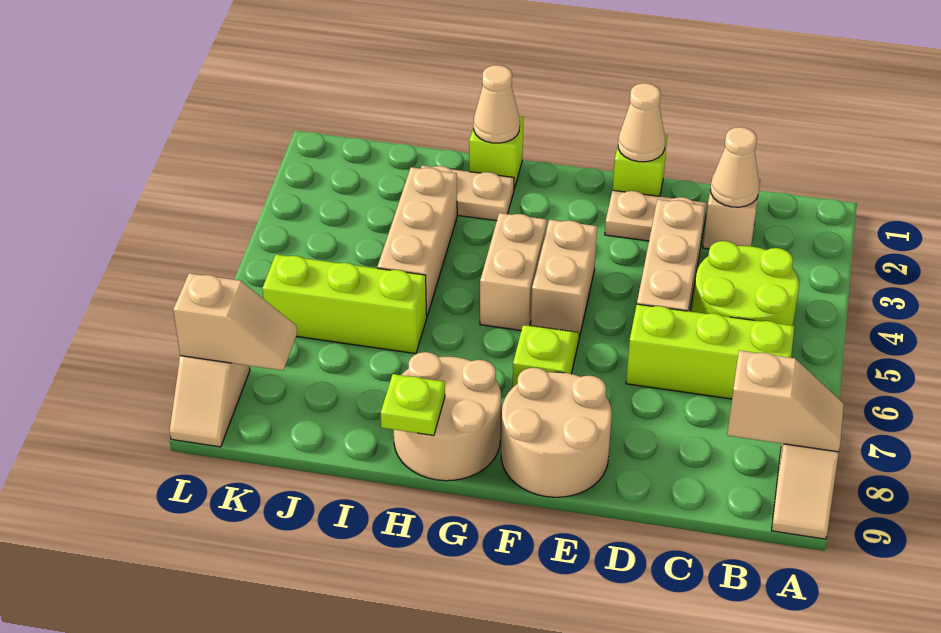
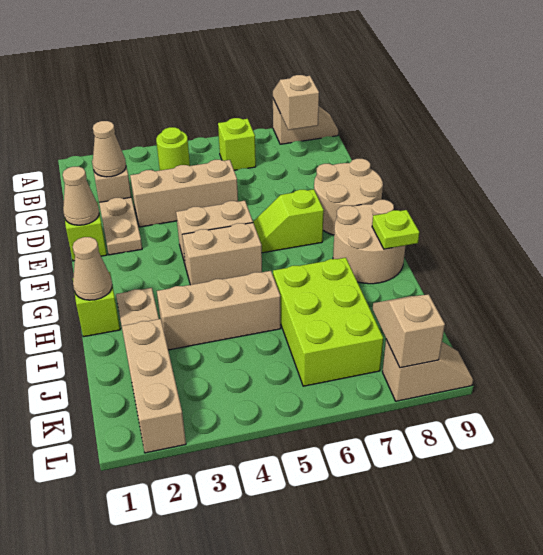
lime round brick B4:C5 level 1 -> lime round brick B4 level 1
lime brick B6:D6 level 1 -> lime brick B6 level 1
lime brick I6:K6 level 1 -> lime brick I6:K7 level 1
none -> tan brick J2:L2 level 1

